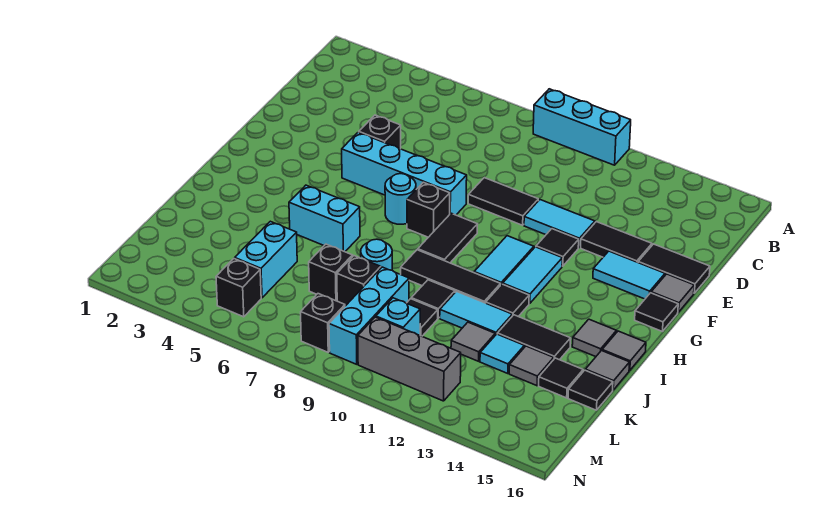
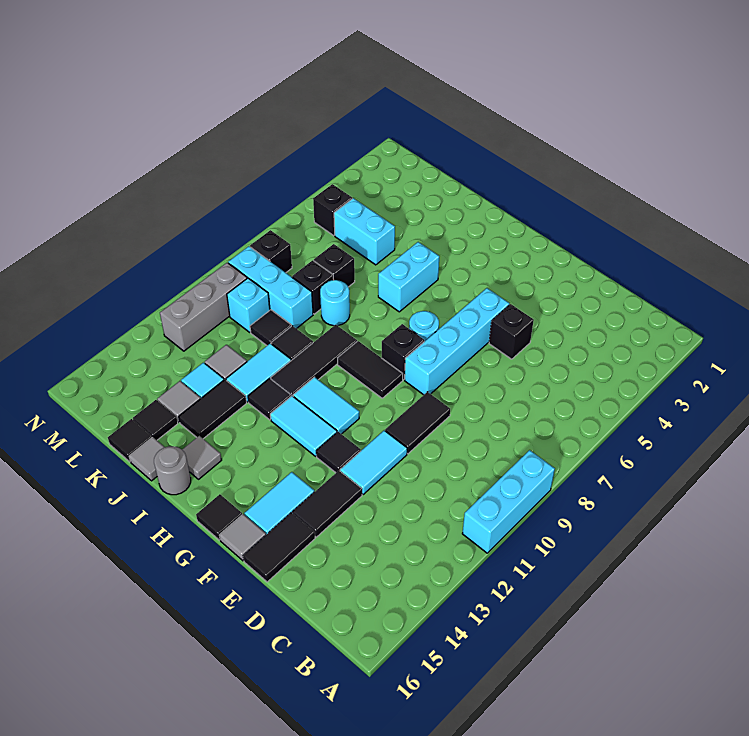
grey tile I16 level 1 -> grey round brick I16 level 1

